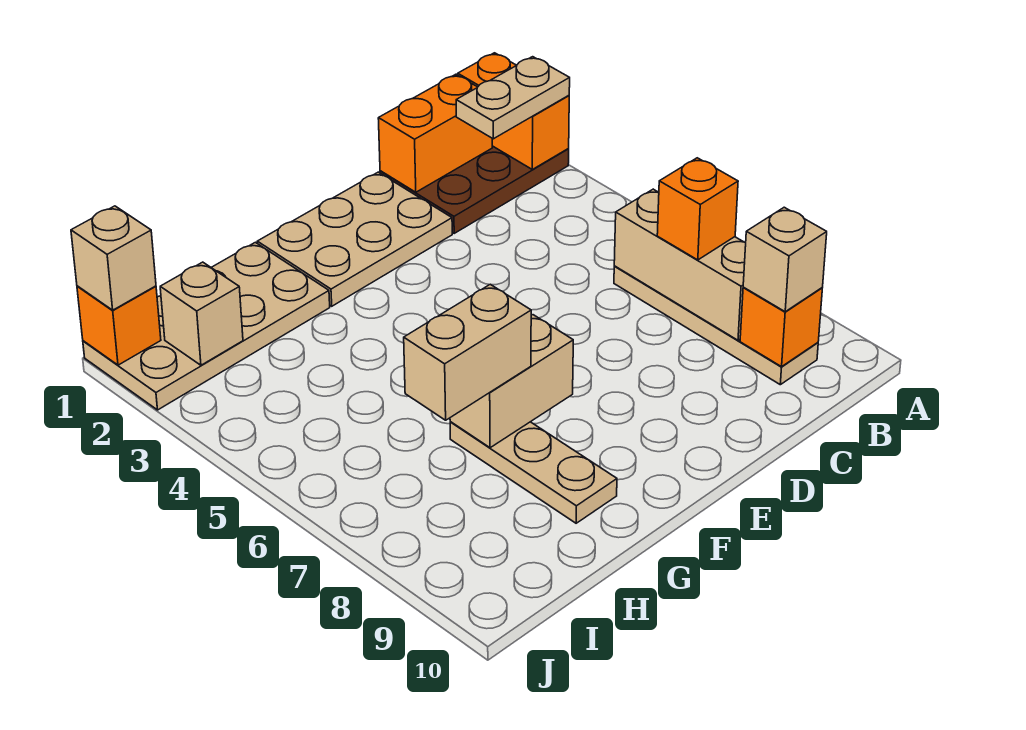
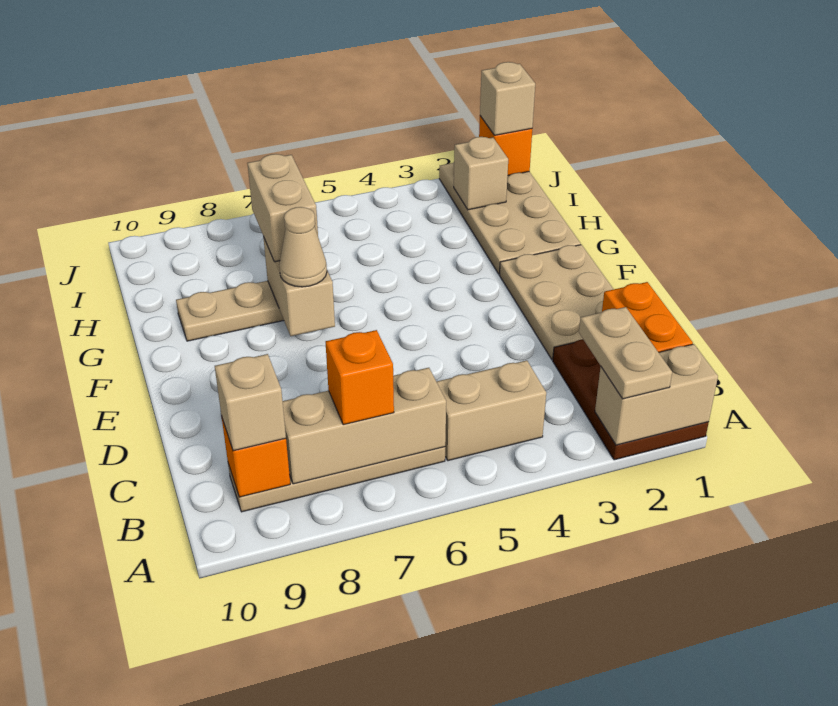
orange brick A1:A2 level 2 -> tan brick A1:A2 level 2
none -> tan brick B4:B5 level 1
none -> tan cone F7 level 3

